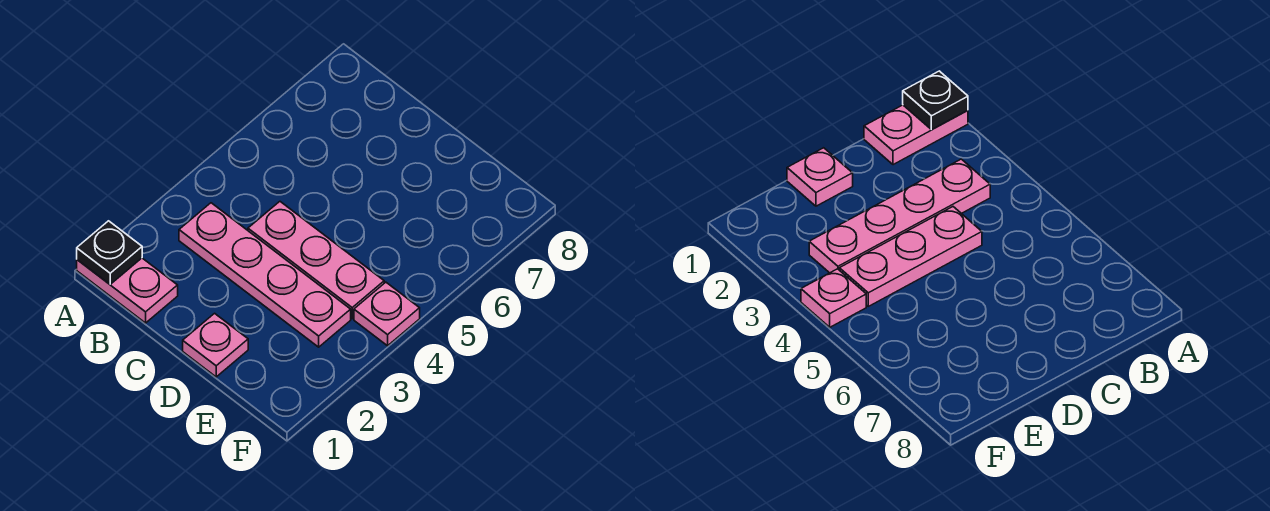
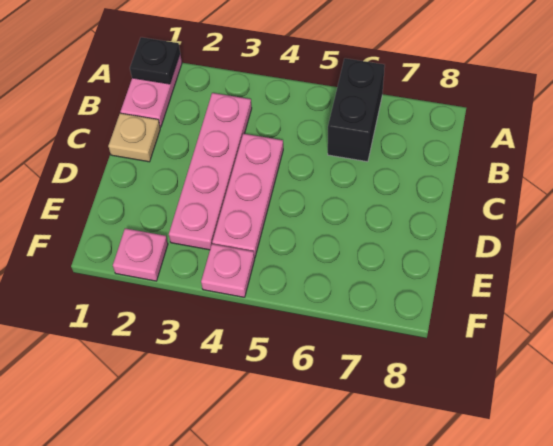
none -> black brick A6:B6 level 1
none -> tan plate C1 level 1
pink plate D1 level 1 -> pink plate F2 level 1

